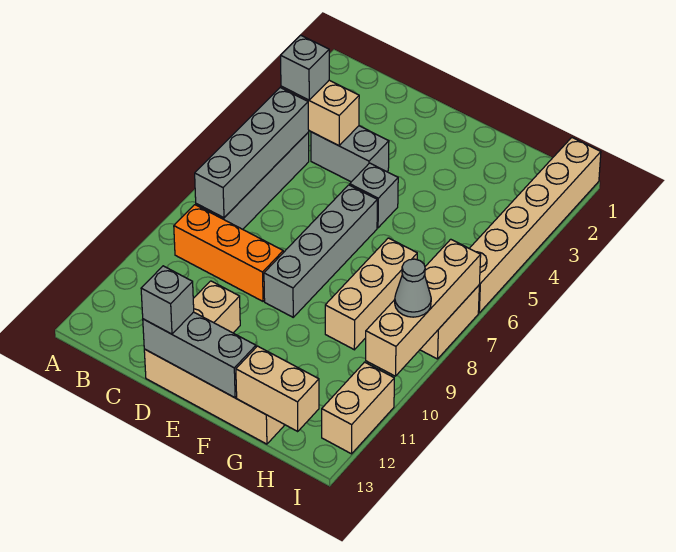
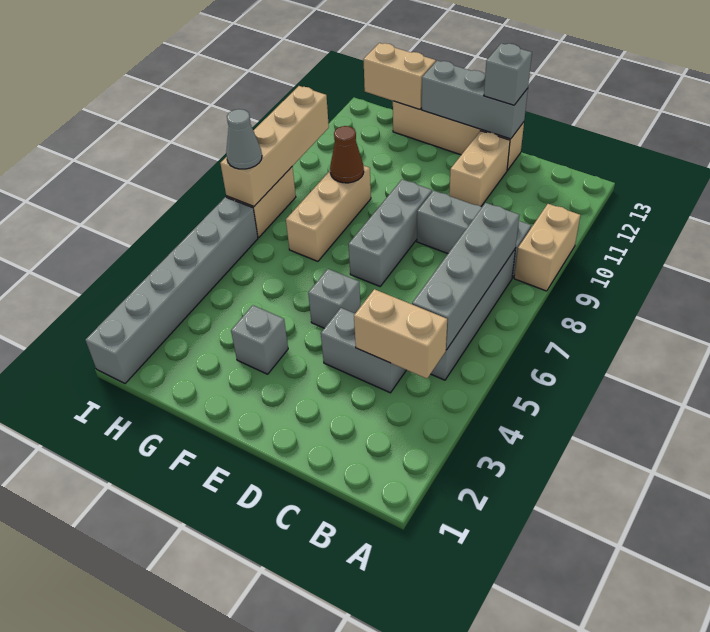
grey brick B4 level 3 -> grey brick F3 level 1
orange brick B9:D9 level 1 -> grey brick B9:D9 level 1
grey brick E6:E9 level 1 -> grey brick E7:E9 level 1
none -> brown cone G9 level 2
tan brick I1:I6 level 1 -> grey brick I1:I6 level 1
grey cone I9 level 3 -> grey cone I7 level 3
tan brick I11:I12 level 1 -> tan brick A9:A10 level 1

